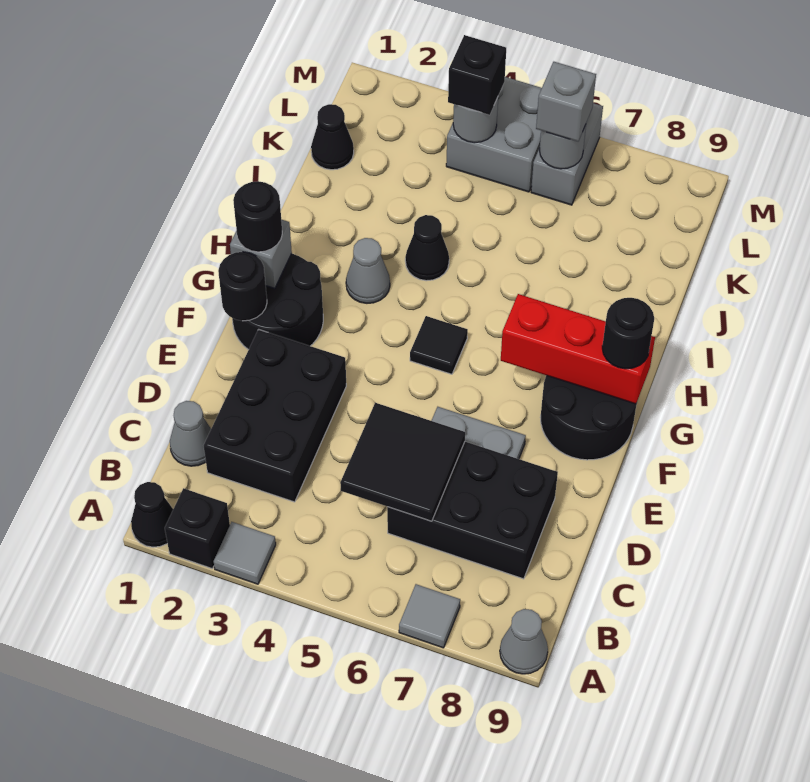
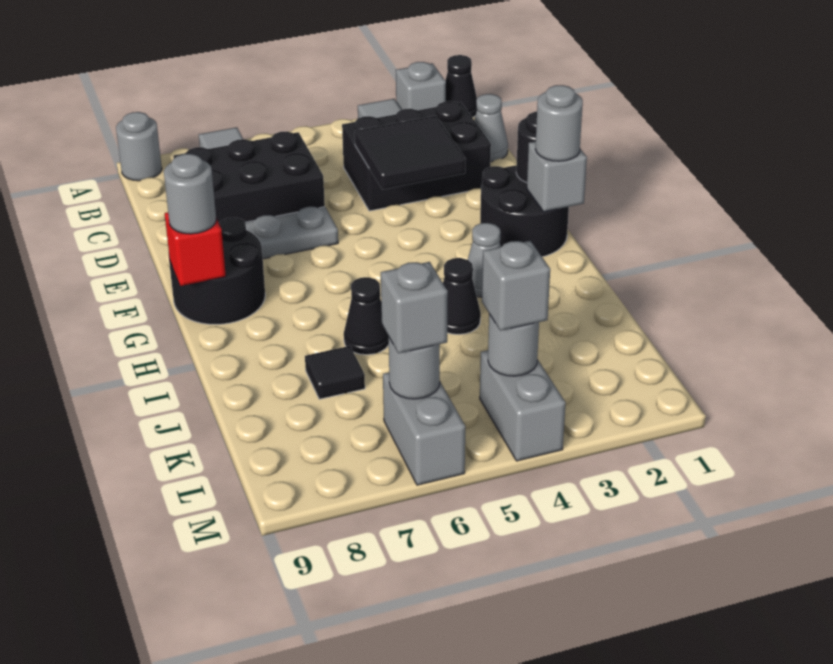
black brick A2 level 1 -> grey brick A2 level 1
grey cone A9 level 1 -> grey round brick A9 level 1
black brick C2:E3 level 1 -> black brick C2:D4 level 1
black tile C5:D6 level 2 -> black tile D3:E4 level 2
black round brick G1 level 3 -> grey round brick G1 level 3
black tile G5 level 1 -> black tile J7 level 1
red brick G7:G9 level 2 -> red brick G9 level 2
black round brick G9 level 3 -> grey round brick G9 level 3
black cone K1 level 1 -> black cone I6 level 1
grey brick L4:M5 level 1 -> grey brick L4:M4 level 1
black brick L4 level 3 -> grey brick L4 level 3

